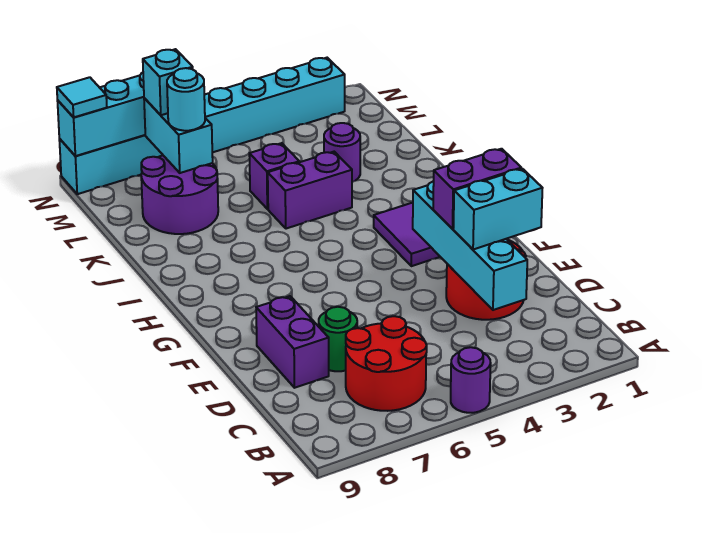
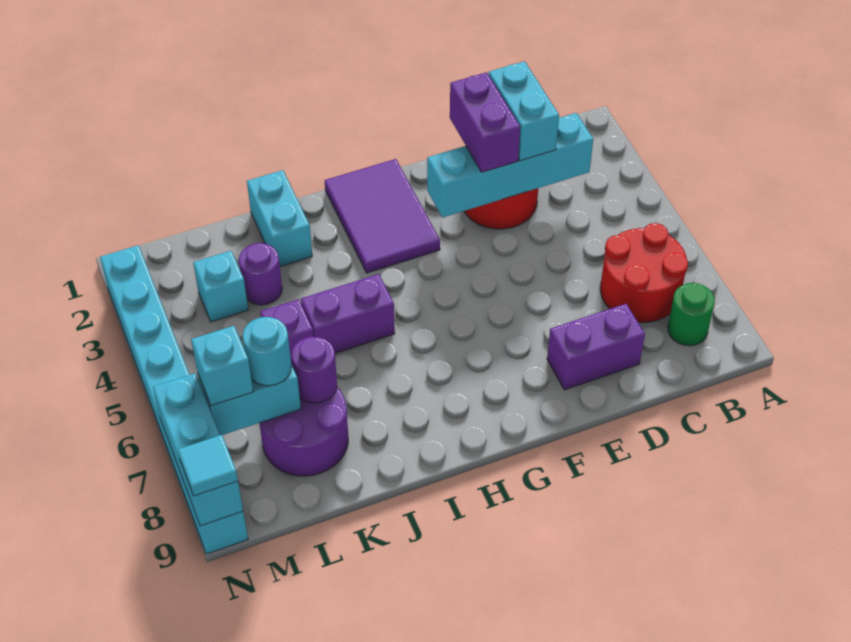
purple round brick A5 level 1 -> purple round brick K7 level 2
green round brick D7 level 1 -> green round brick B8 level 1
none -> cyan brick J1:J2 level 1
purple brick J4:J5 level 1 -> purple brick I5:J5 level 1
none -> cyan brick L3 level 1

